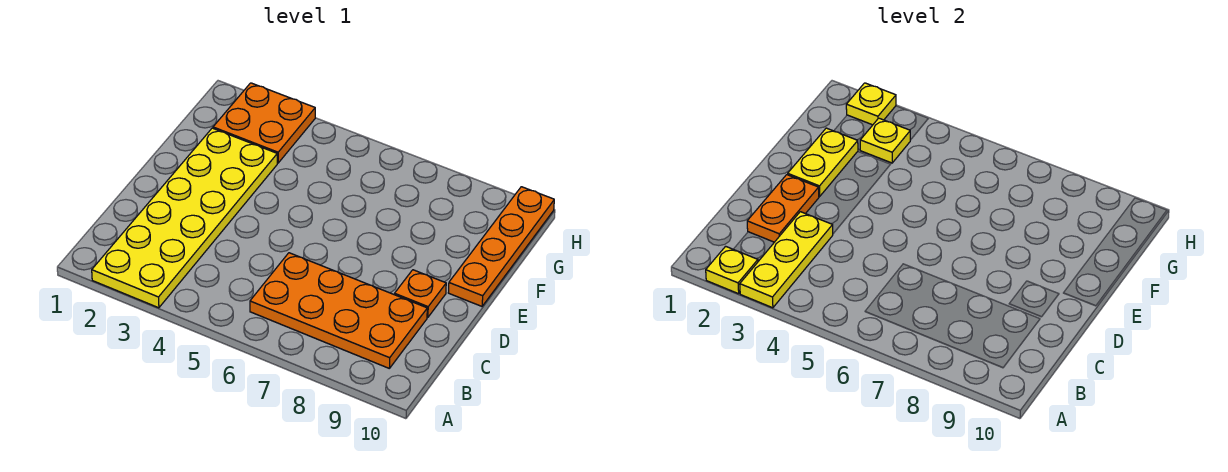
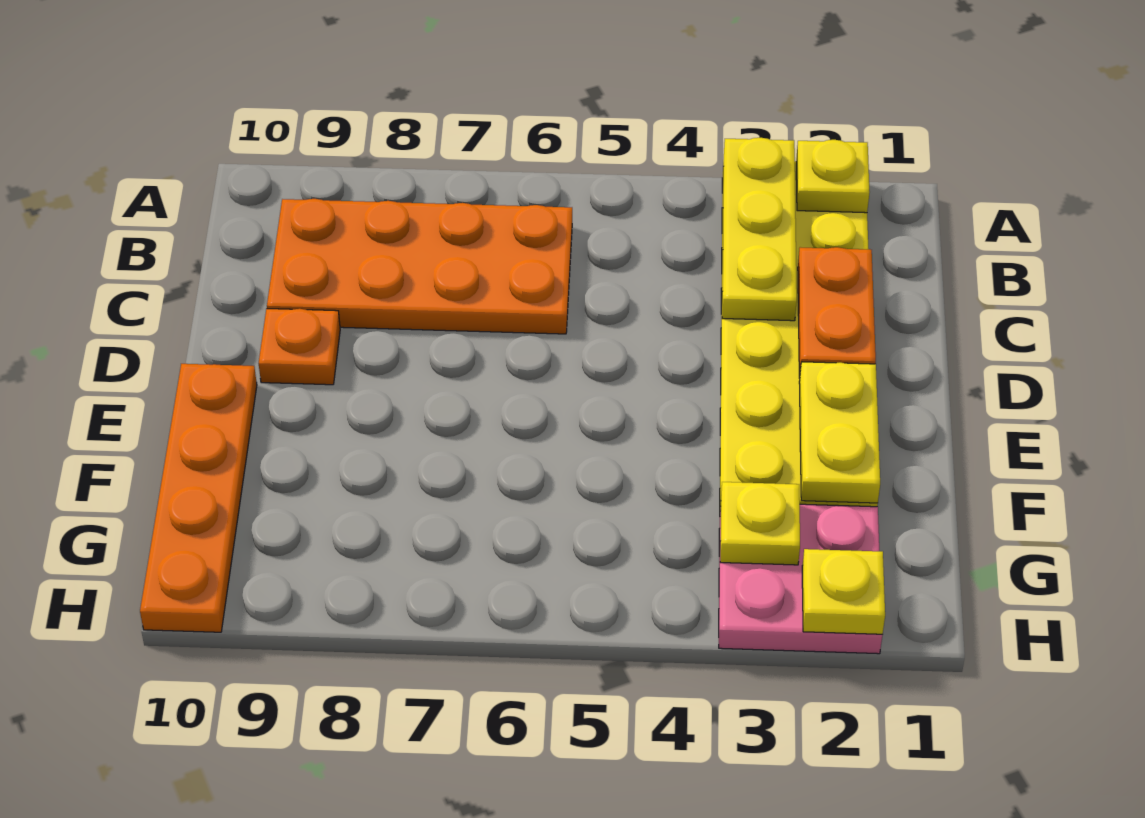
orange plate G2:H3 level 1 -> pink plate G2:H3 level 1

